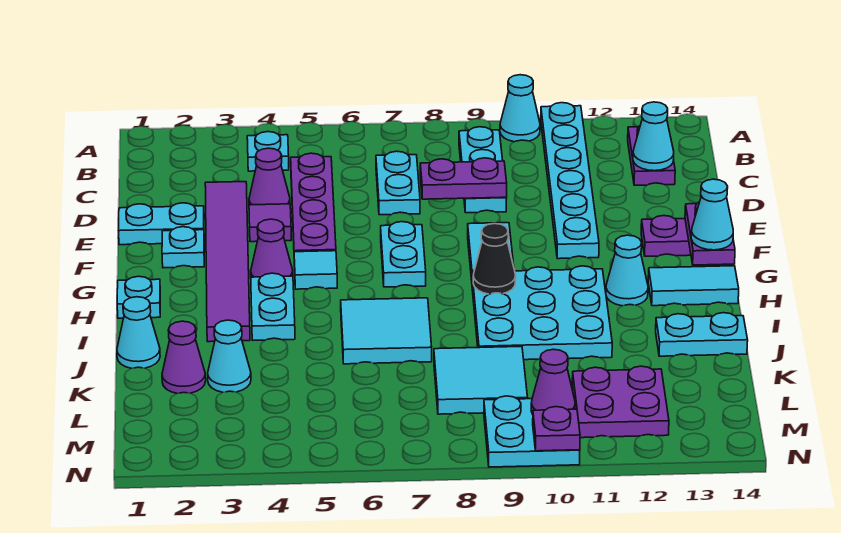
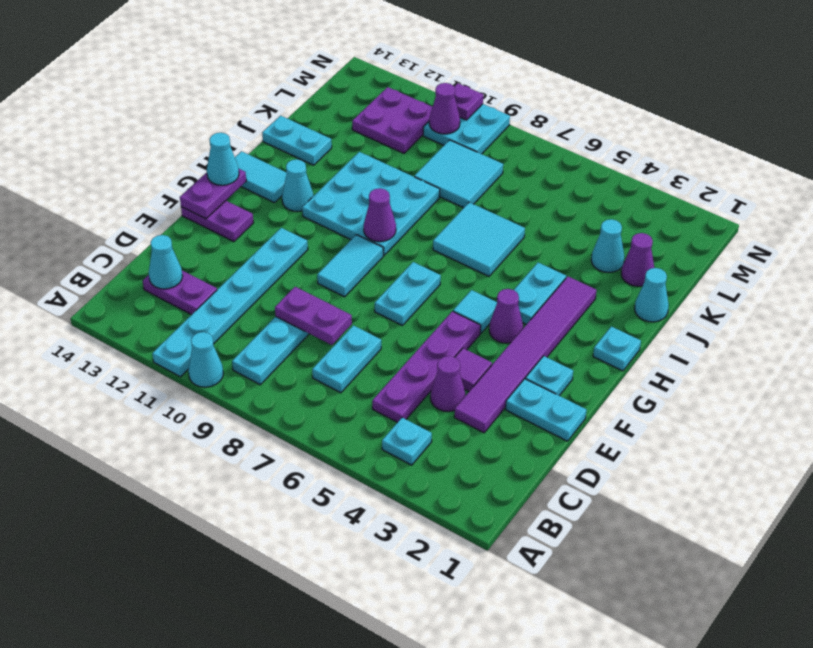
purple plate B13:C13 level 1 -> purple plate C12:C13 level 1
black cone H9 level 2 -> purple cone H9 level 2

